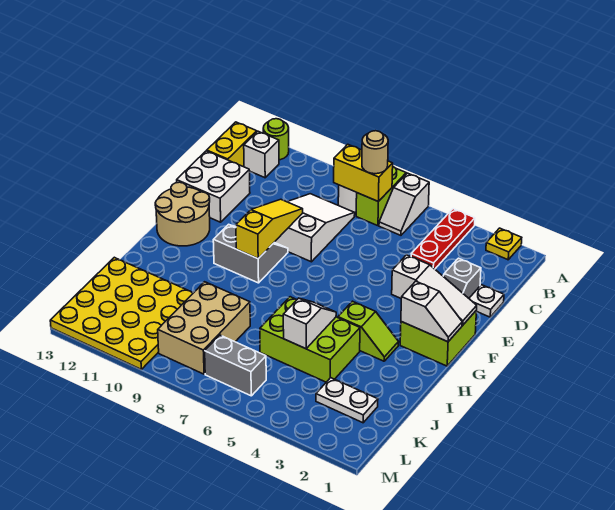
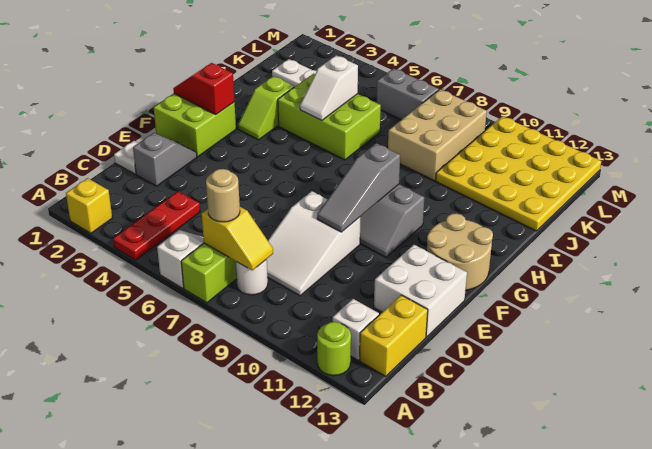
yellow plate A2 level 1 -> yellow brick A2 level 1
yellow brick B7:B8 level 2 -> yellow slope B7:B8 level 2 top 7
yellow slope E9:G9 level 2 top G -> grey slope E9:G9 level 2 top G
white slope F1:F3 level 2 top 3 -> none
white slope G1:G2 level 2 top 2 -> red slope G1:G2 level 2 top 2
lime slope H3:H4 level 1 top 4 -> lime slope H3:I3 level 1 top I

